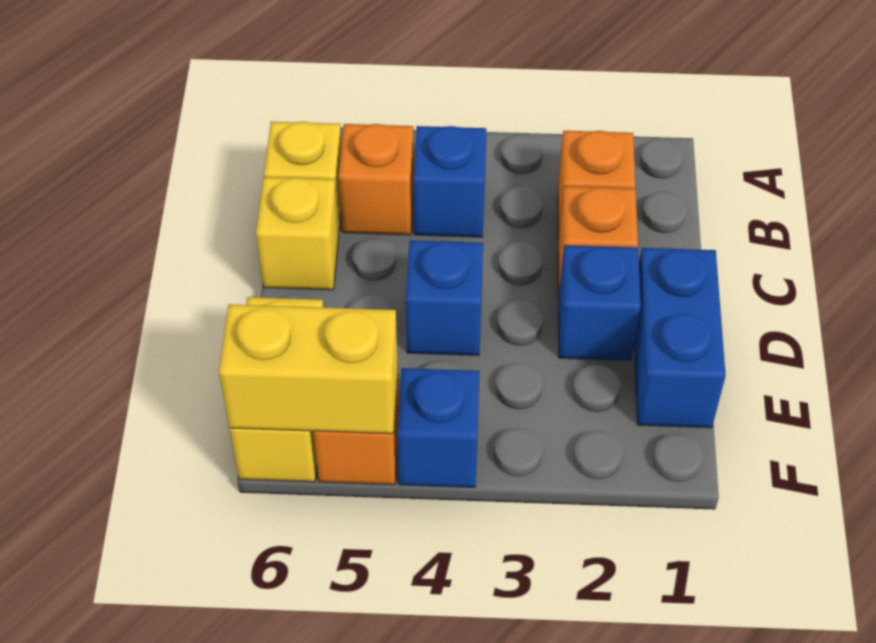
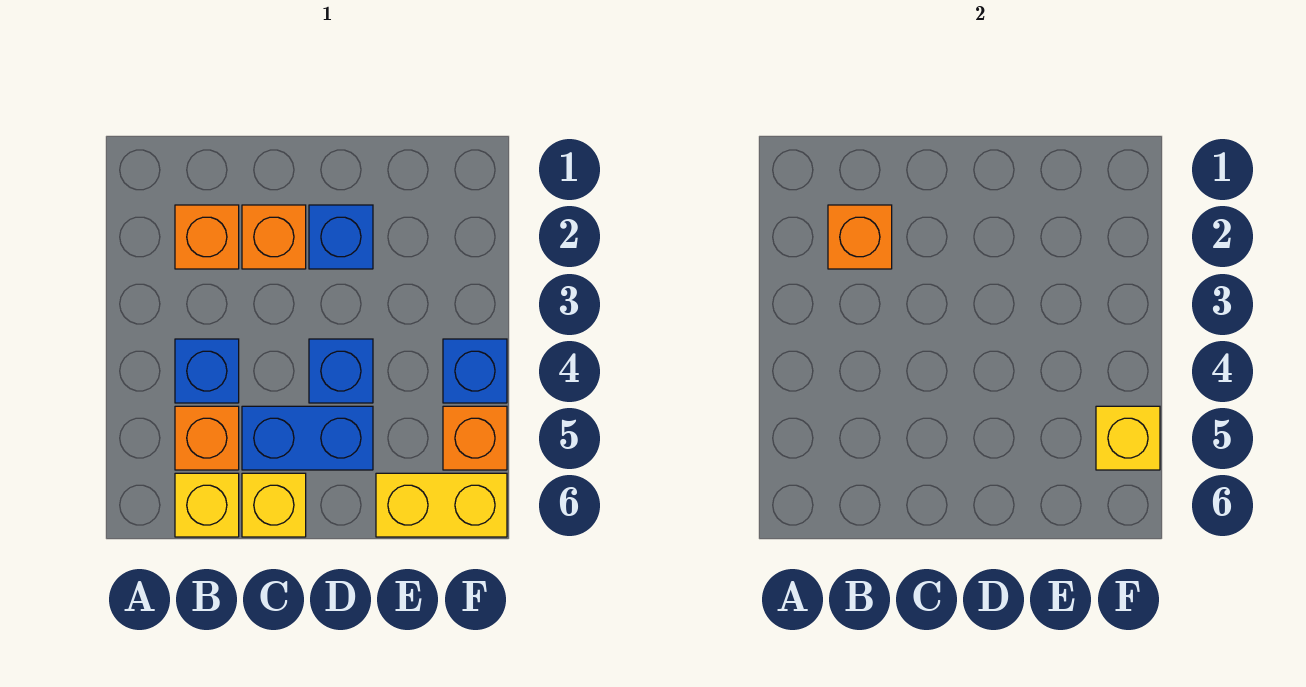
none -> orange brick B2 level 2
blue brick D1:E1 level 1 -> blue brick C5:D5 level 1
yellow brick F5:F6 level 2 -> yellow brick F5 level 2

